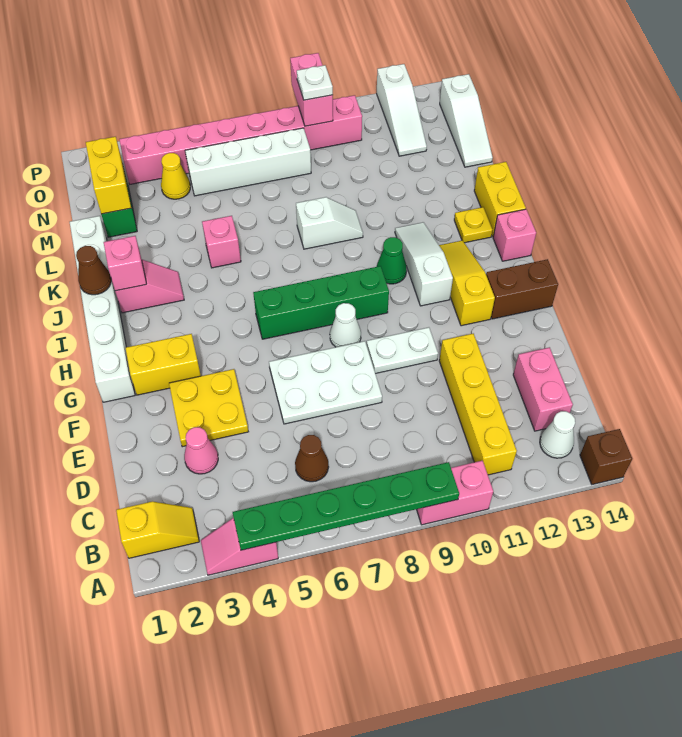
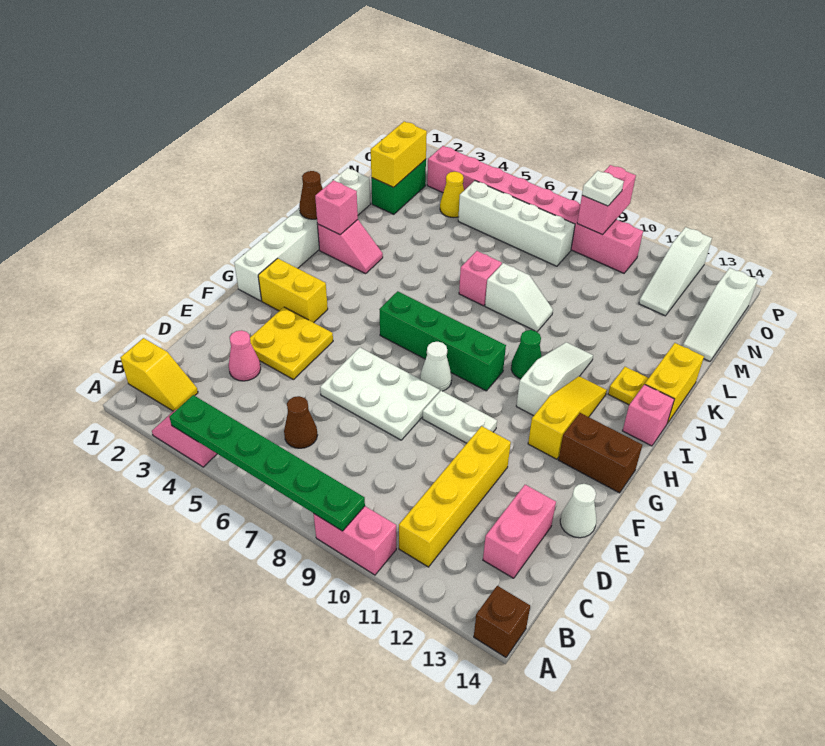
white cone B13 level 1 -> white cone E14 level 1
pink brick K5 level 1 -> pink brick K7 level 1

